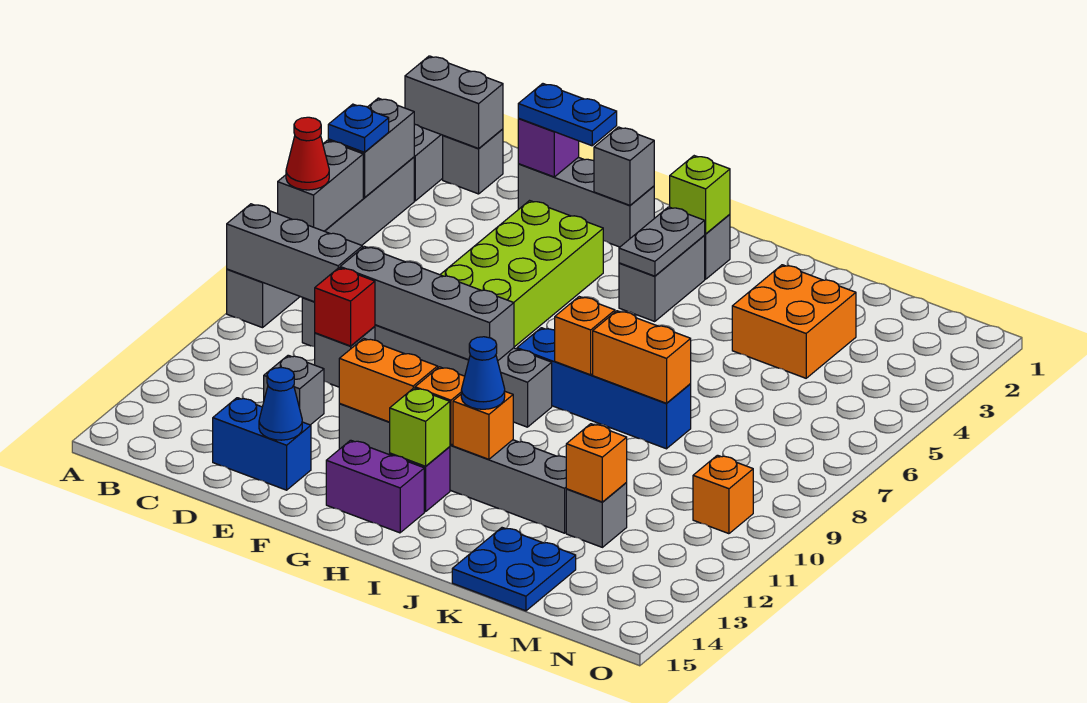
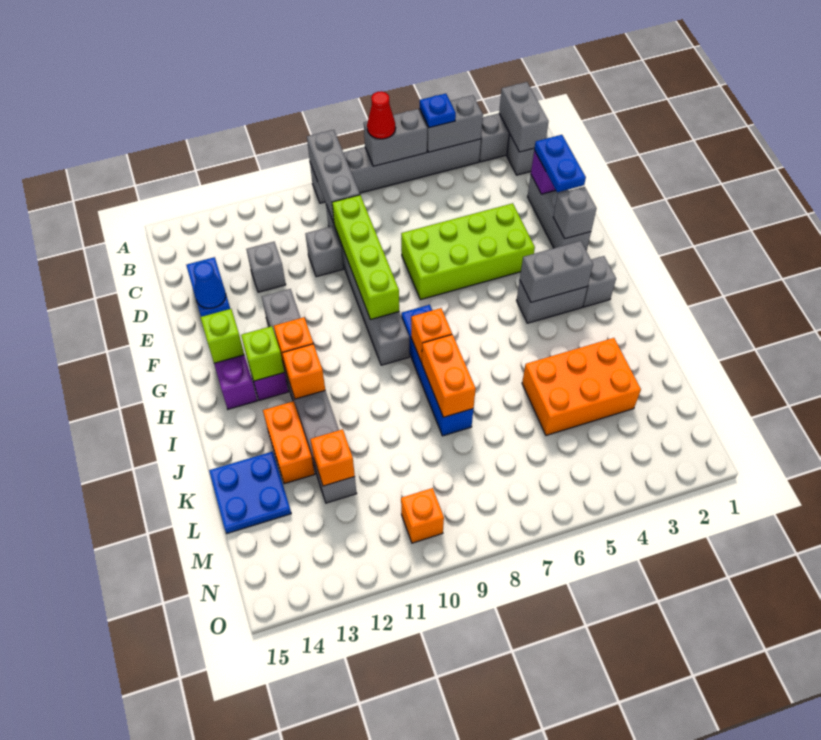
grey brick D9:G9 level 2 -> lime brick D9:G9 level 2
red brick D10 level 2 -> none
orange brick F12:G12 level 2 -> orange brick J13:K13 level 1
lime brick H2 level 2 -> lime brick G14 level 2
grey plate H3:H4 level 2 -> grey brick H3:H4 level 2
blue cone I12 level 3 -> none
orange brick K3:L4 level 1 -> orange brick K3:L5 level 1

